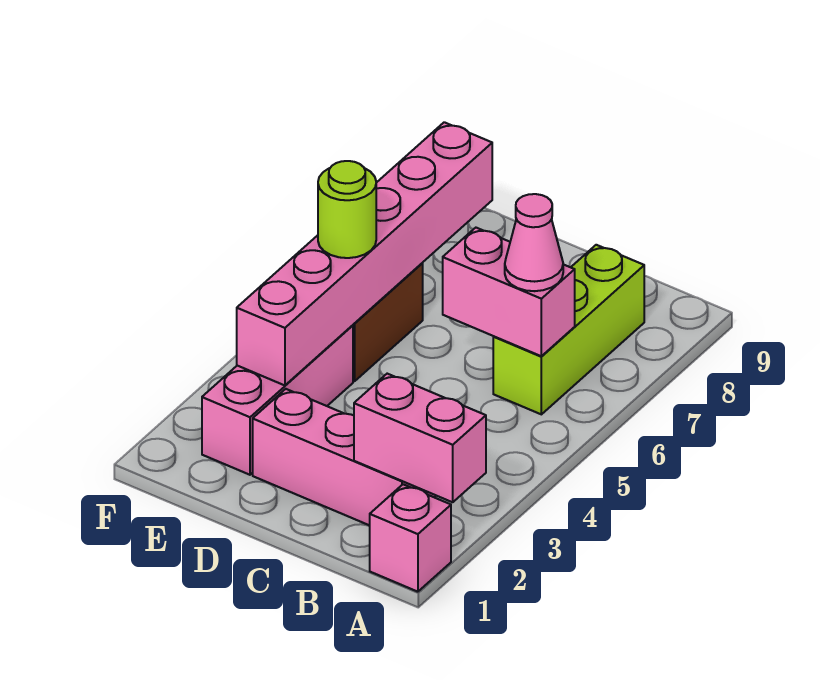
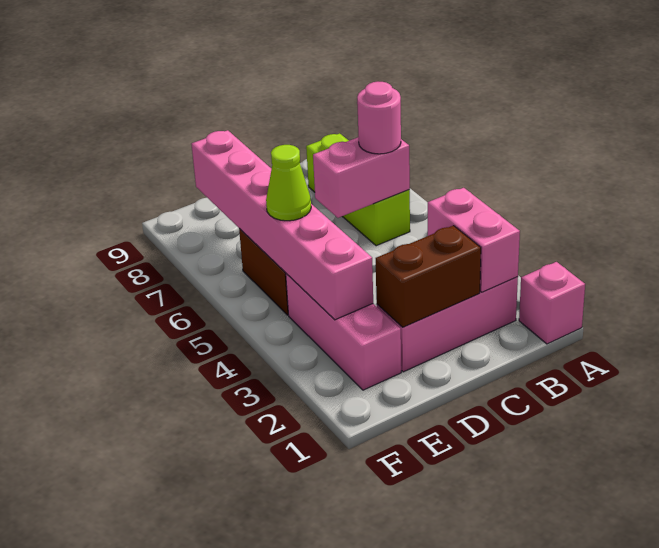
pink brick A2:B2 level 2 -> pink brick B2:B3 level 2
pink cone B6 level 3 -> pink round brick B6 level 3
none -> brown brick C2:D2 level 2
lime round brick E5 level 3 -> lime cone E5 level 3

